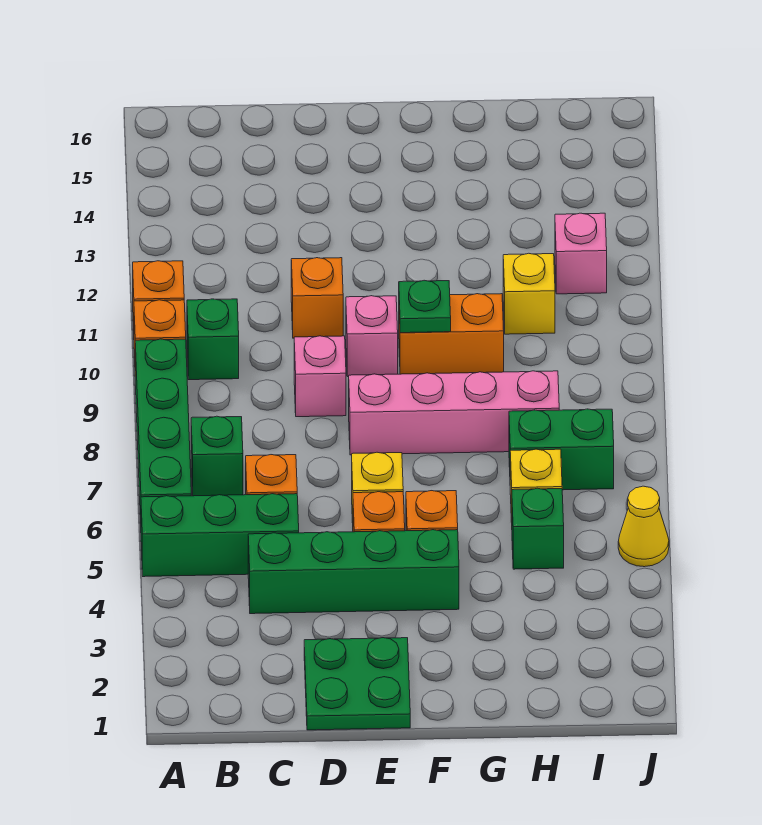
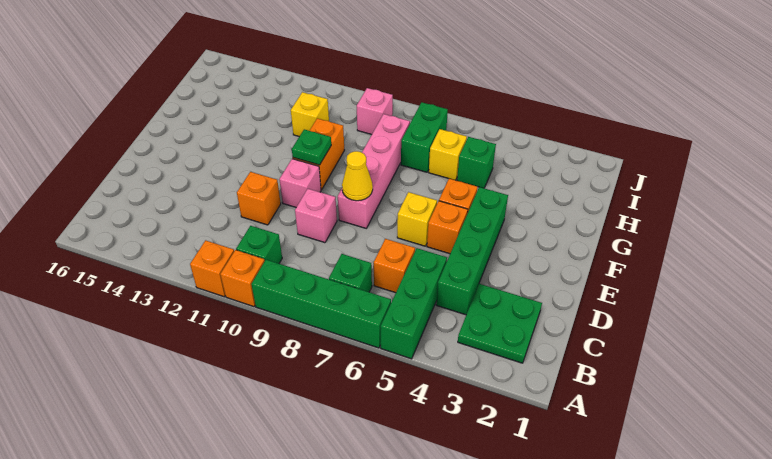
green plate D1:E2 level 1 -> green plate B2:C3 level 1
pink brick I12 level 1 -> pink brick I9 level 1
yellow cone J5 level 1 -> yellow cone E8 level 2

